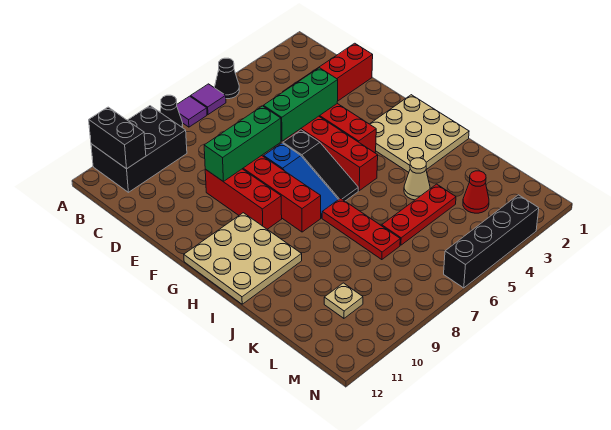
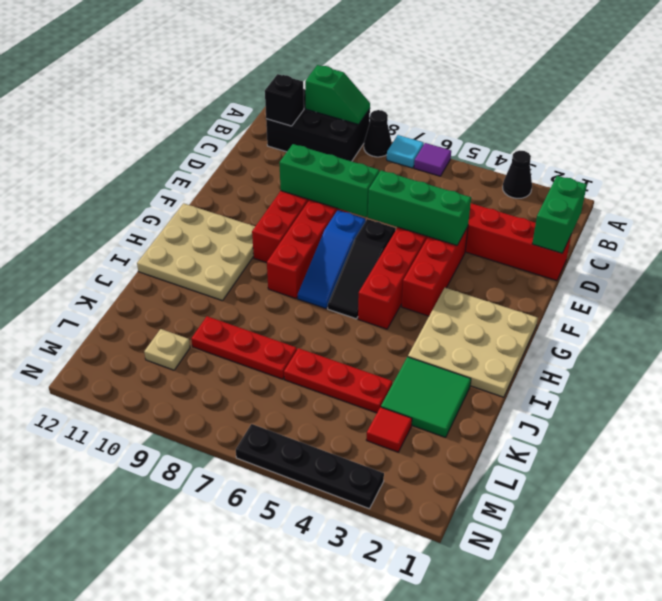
black cone A5 level 1 -> black cone A3 level 1
purple tile A7 level 1 -> cyan tile A7 level 1
none -> green slope A9:A10 level 2 top 10
black brick A11:B11 level 2 -> black brick B11 level 2
none -> green brick C1:D1 level 2
red plate I7:K7 level 1 -> red plate K7:K9 level 1
none -> green tile J2:K3 level 1
tan cone J4 level 1 -> none
red cone L3 level 1 -> red tile L3 level 1
black brick N3:N6 level 1 -> black plate N3:N6 level 1

